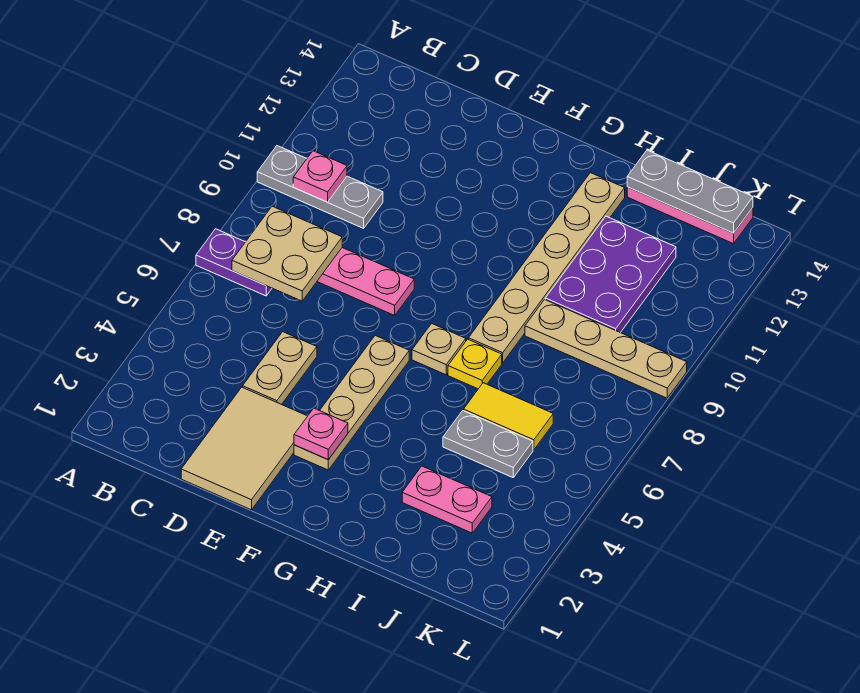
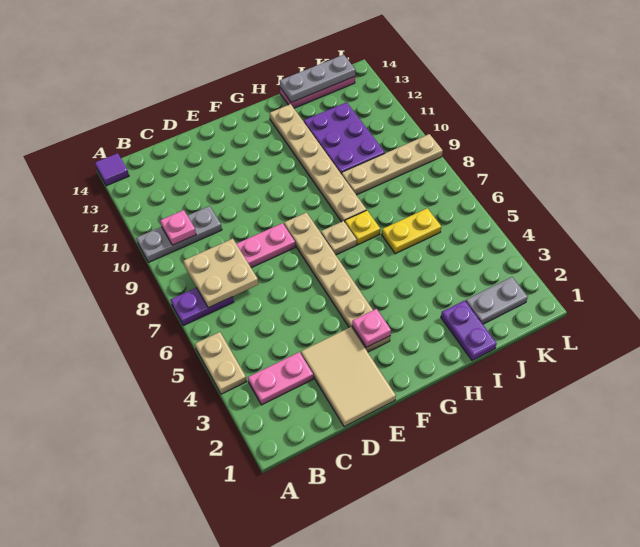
none -> purple tile A14 level 1
tan plate D4:D5 level 1 -> tan plate A4:A5 level 1
tan plate F3:F6 level 1 -> tan plate F3:F8 level 1
none -> purple plate I1:I2 level 1
pink plate I3:J3 level 1 -> pink plate B3:C3 level 1
grey plate I5:J5 level 1 -> grey plate J2:K2 level 1
yellow tile I6:J6 level 1 -> yellow plate I6:J6 level 1

